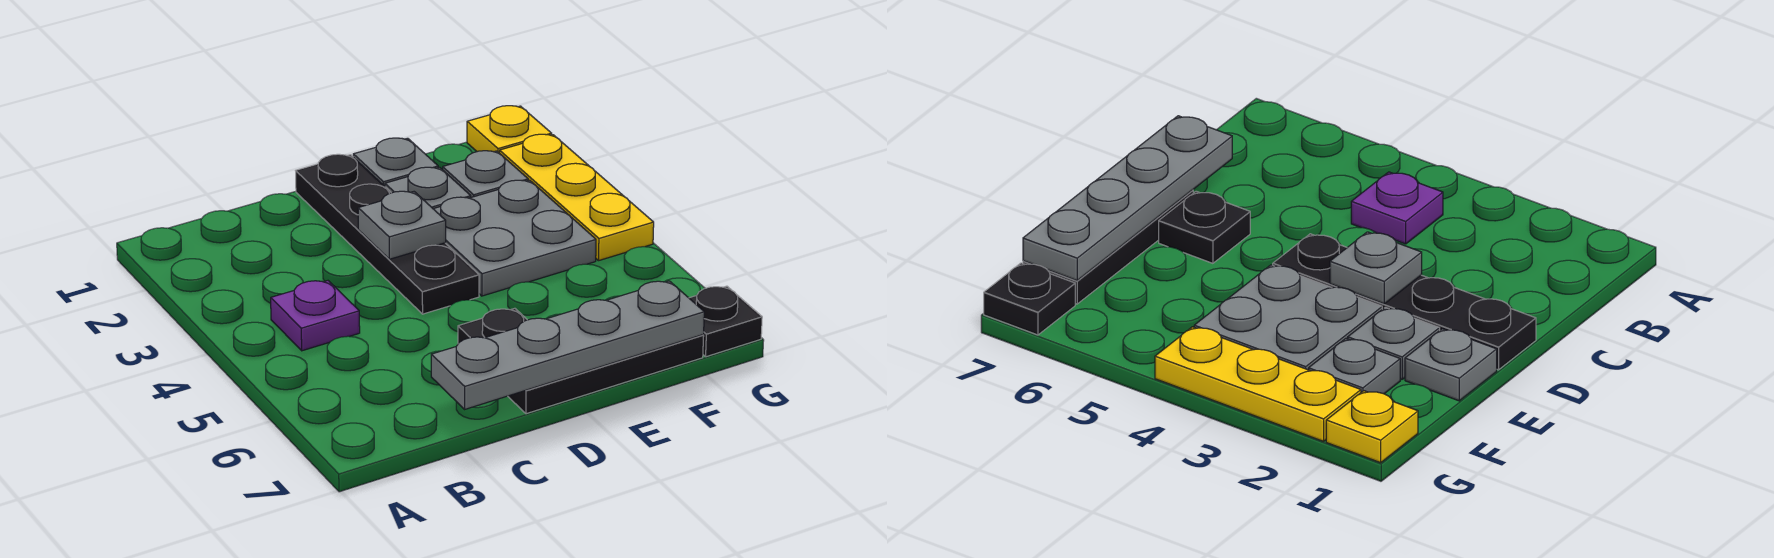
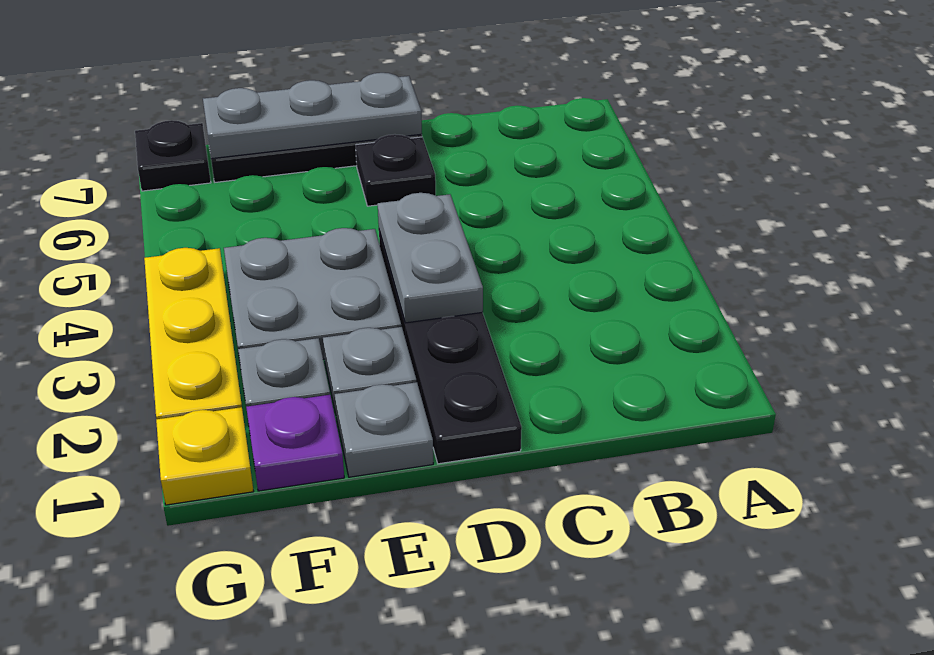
purple plate B4 level 1 -> purple plate F1 level 1
grey plate C7:F7 level 2 -> grey plate D7:F7 level 2
grey plate D3 level 2 -> grey plate D3:D4 level 2

